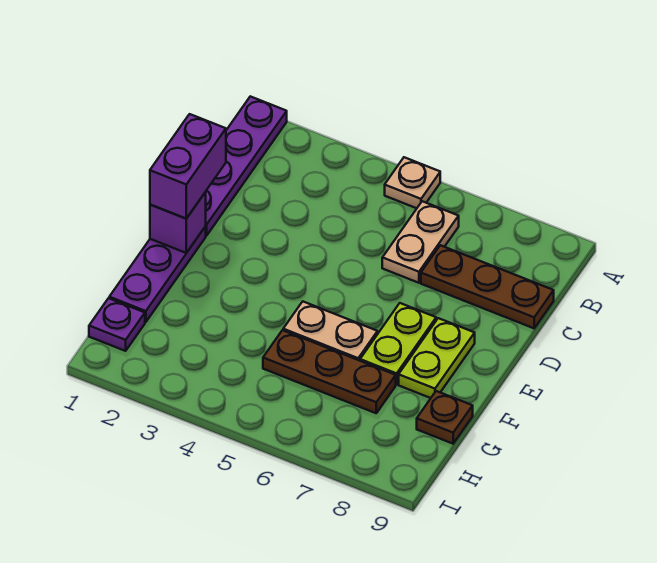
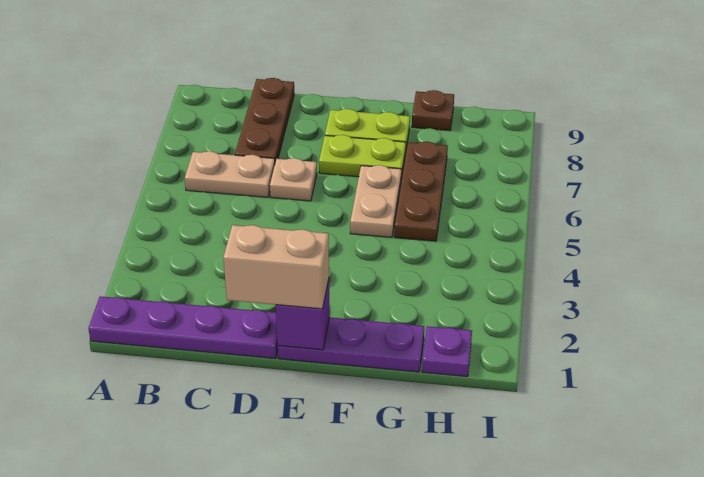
tan plate A5 level 1 -> tan plate D6 level 1
purple brick D1:E1 level 3 -> tan brick D1:E1 level 3

